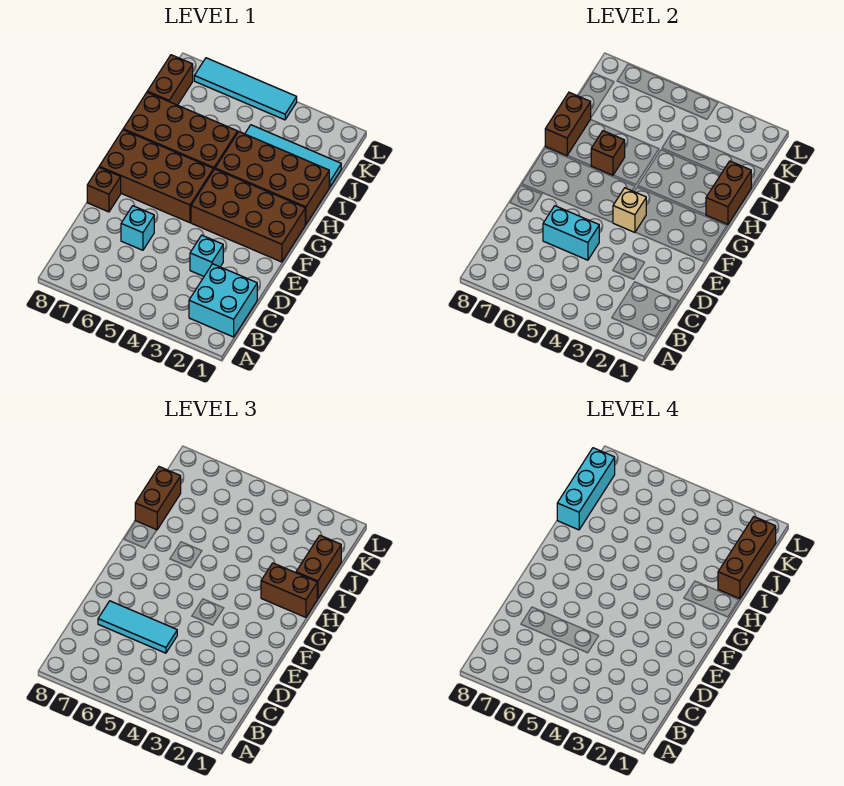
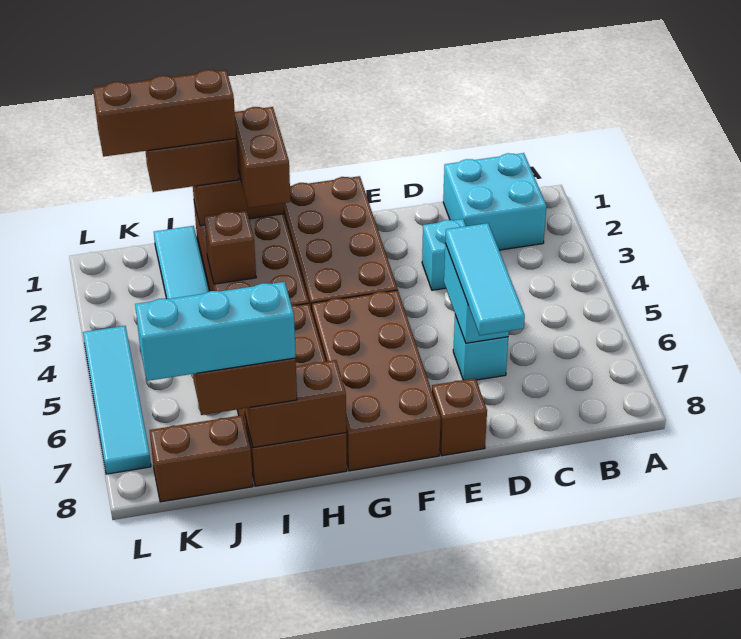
tan brick F4 level 2 -> none
brown brick H6 level 2 -> brown brick I3 level 2

